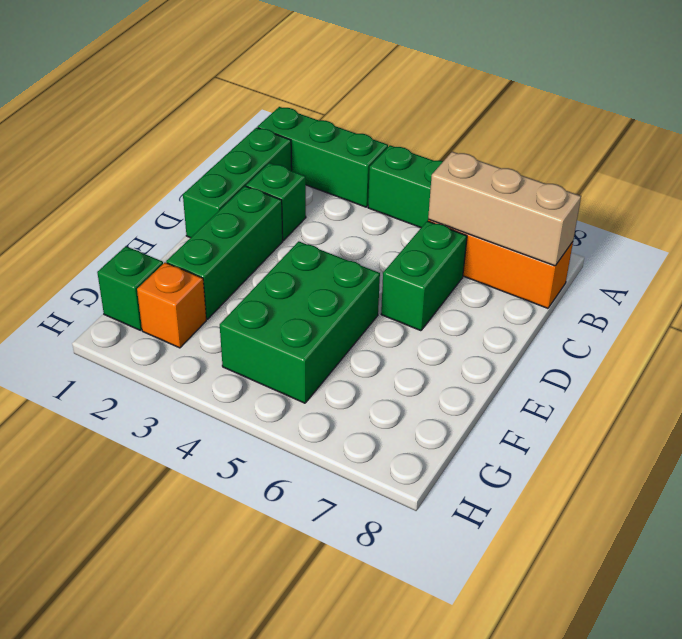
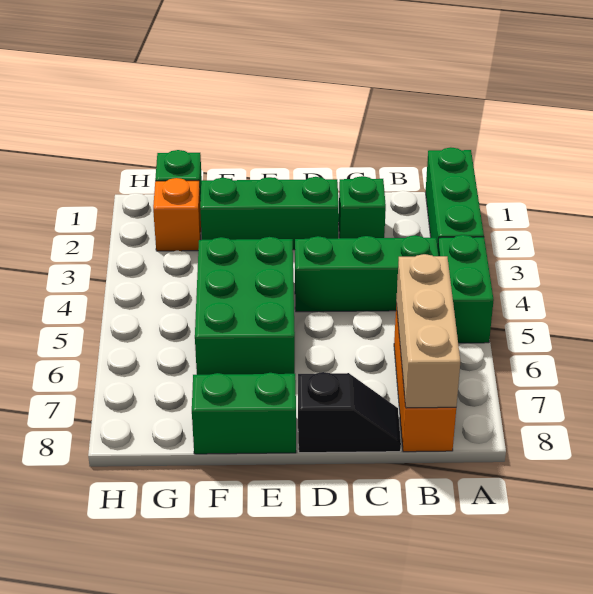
green brick B1:D1 level 1 -> green brick B4:D4 level 1
green brick C6:D6 level 1 -> green brick E8:F8 level 1
none -> black slope C8:D8 level 1 top D
green brick E4:G5 level 1 -> green brick E4:F6 level 1

